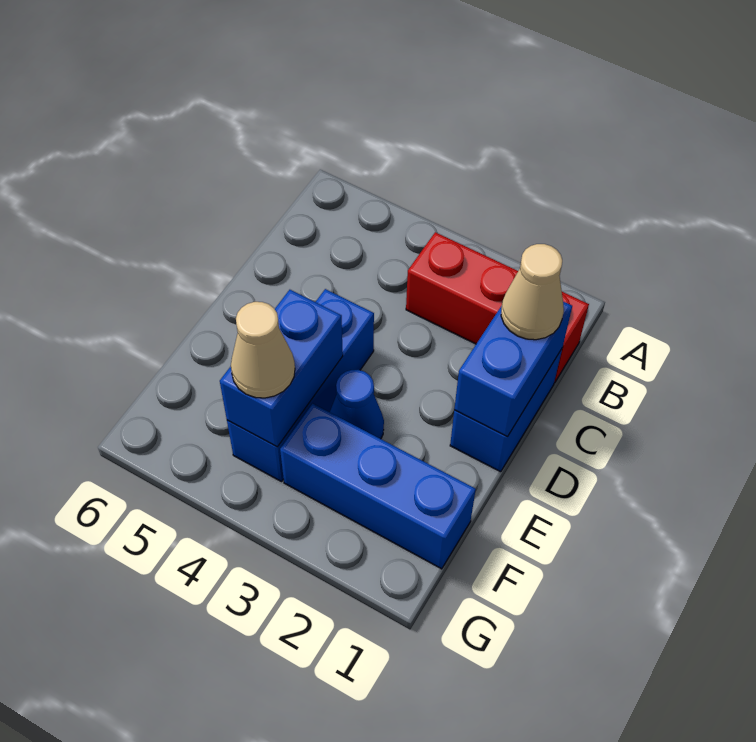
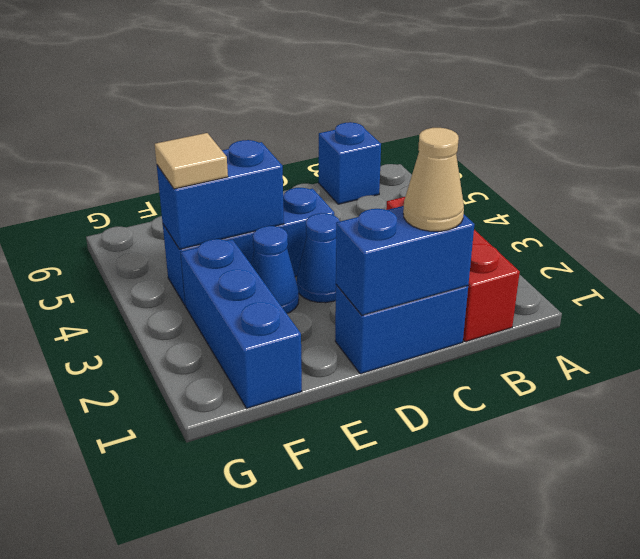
none -> blue brick B6 level 1
none -> blue cone D3 level 1
tan cone F4 level 3 -> tan tile F4 level 3

